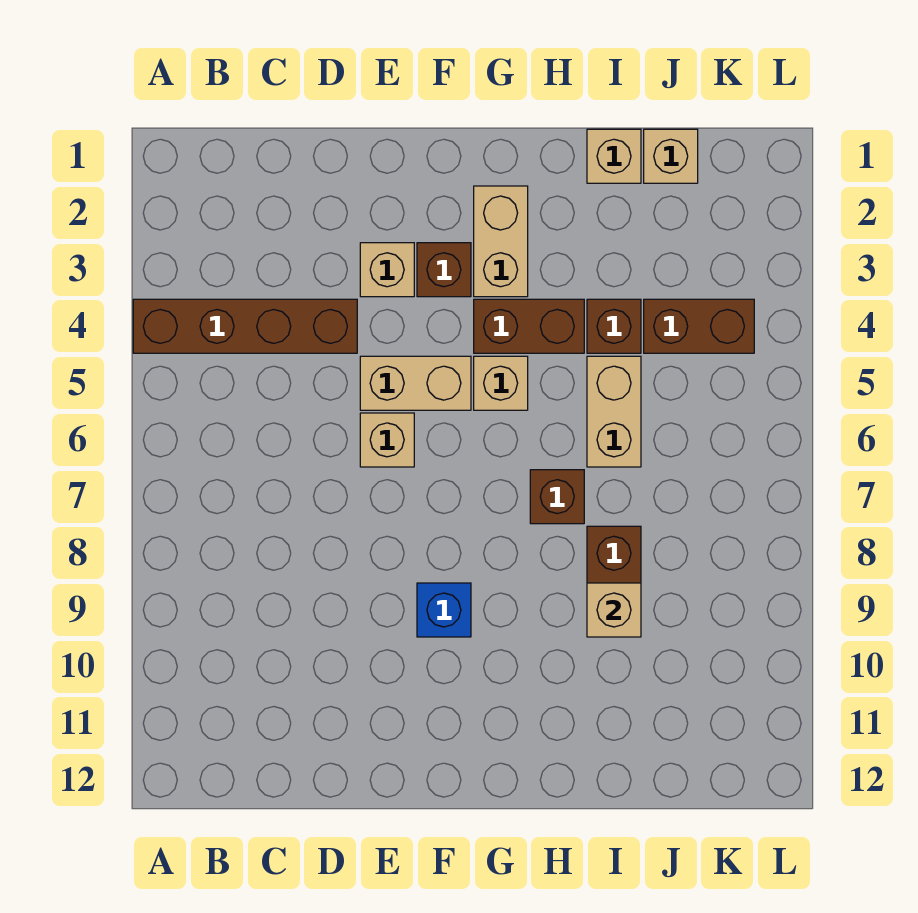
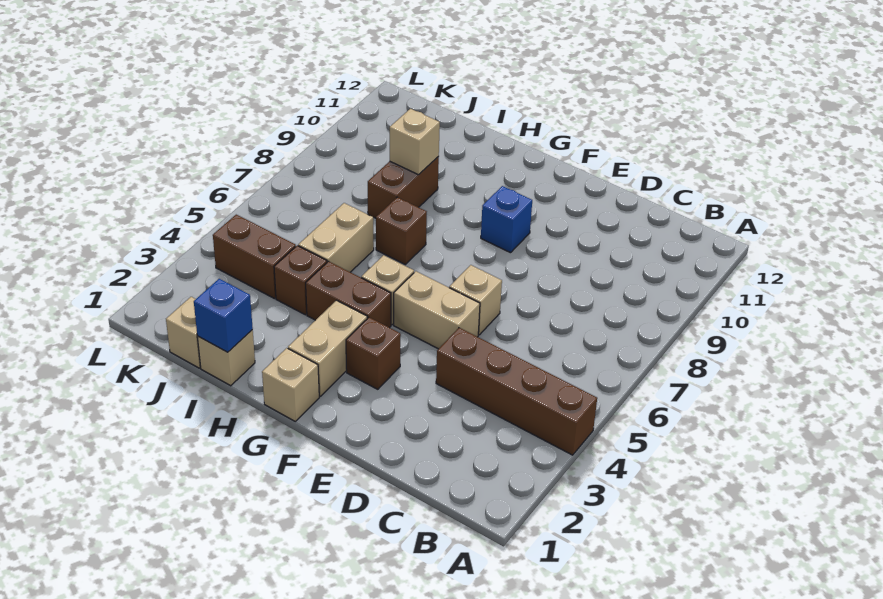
tan brick E3 level 1 -> tan brick G1 level 1
none -> blue brick I1 level 2

